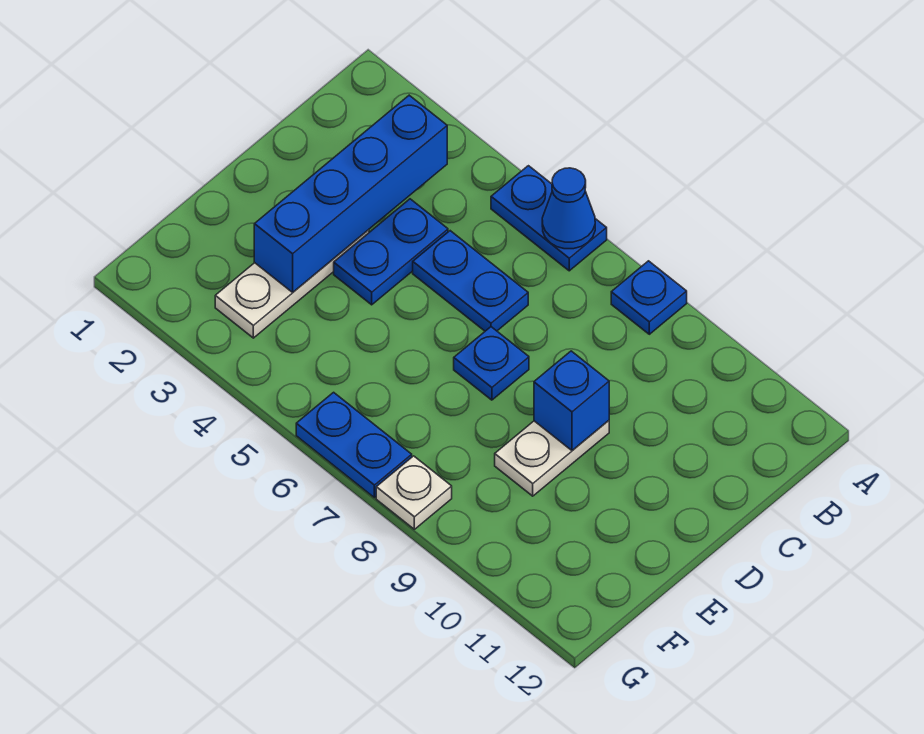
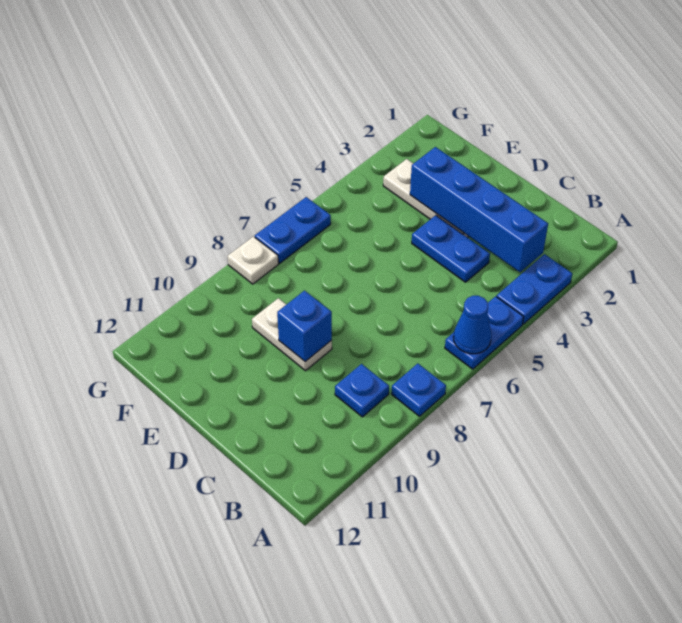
blue plate C5:C6 level 1 -> blue plate A3:A4 level 1
blue plate D7 level 1 -> blue plate B9 level 1

